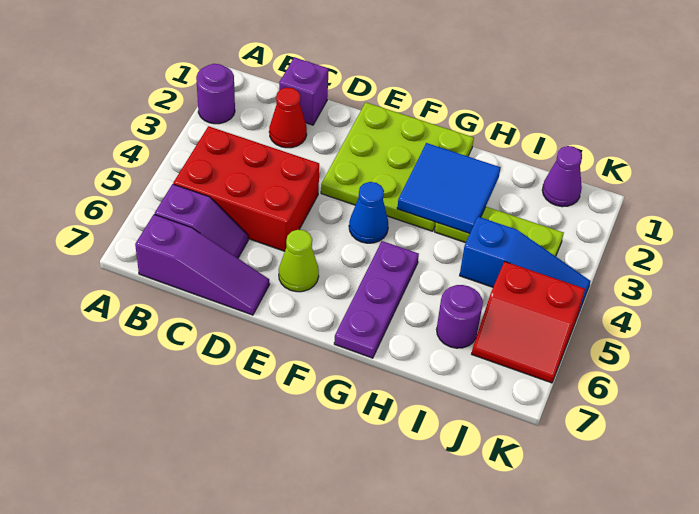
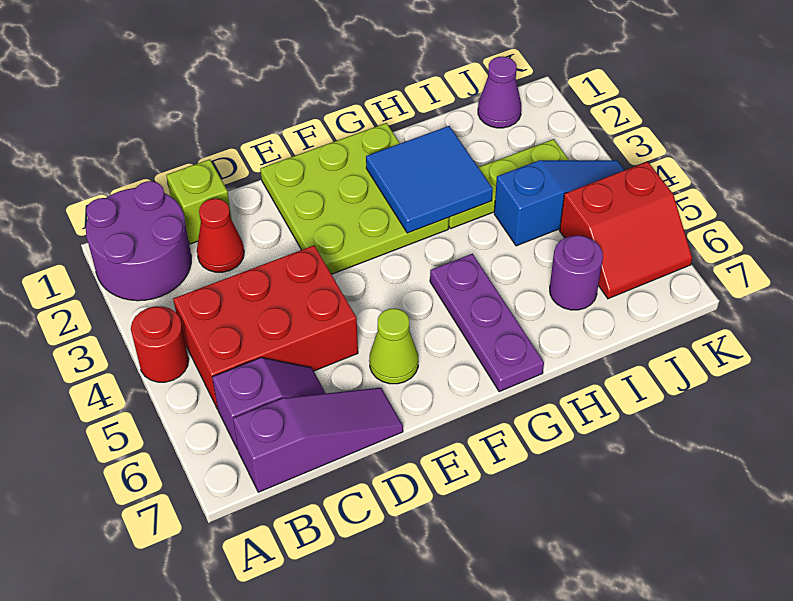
purple round brick A2 level 1 -> purple round brick A1:B2 level 1
none -> red round brick A4 level 1
purple brick C1 level 1 -> lime brick C1 level 1
blue cone F4 level 1 -> none

